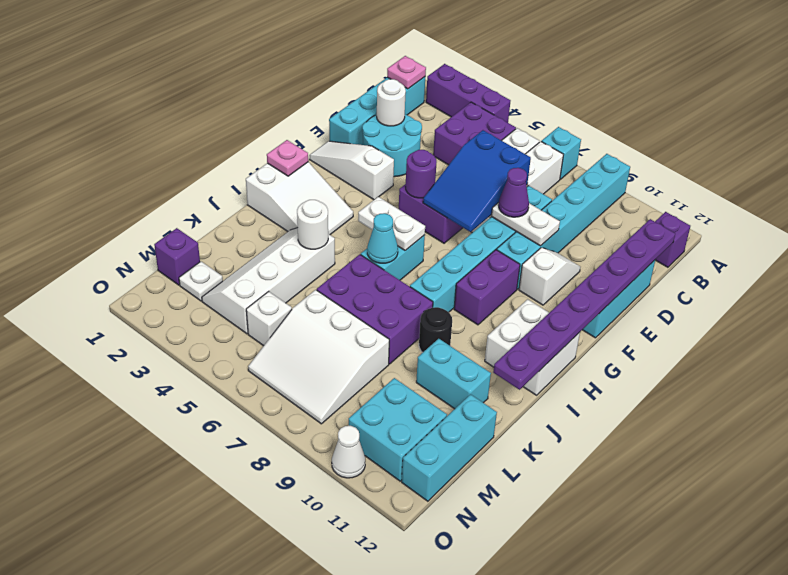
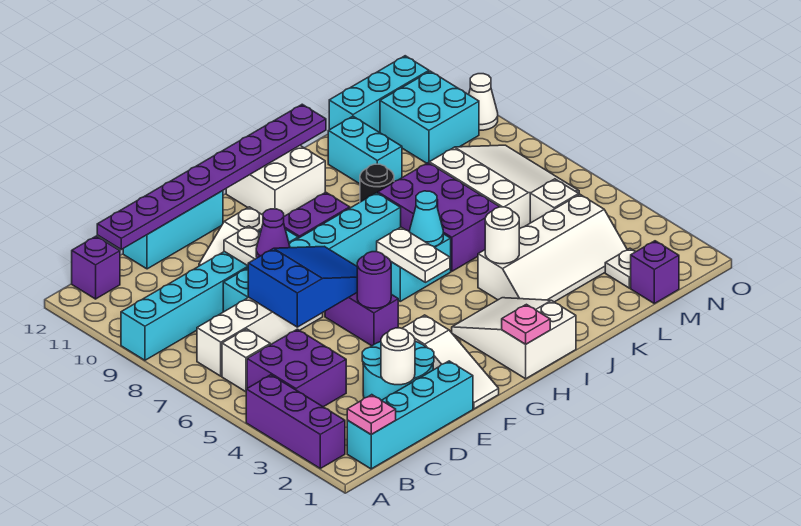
cyan brick A7 level 1 -> none

